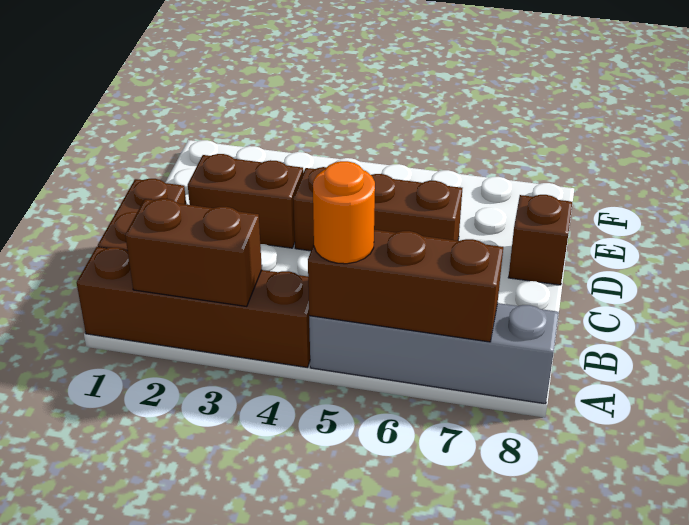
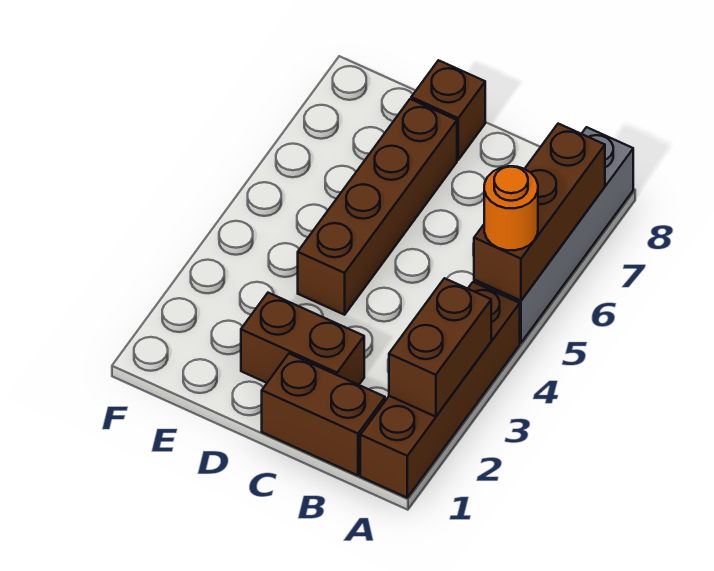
brown brick D2:D3 level 1 -> brown brick C2:D2 level 1
brown brick D4:D6 level 1 -> brown brick D4:D7 level 1

